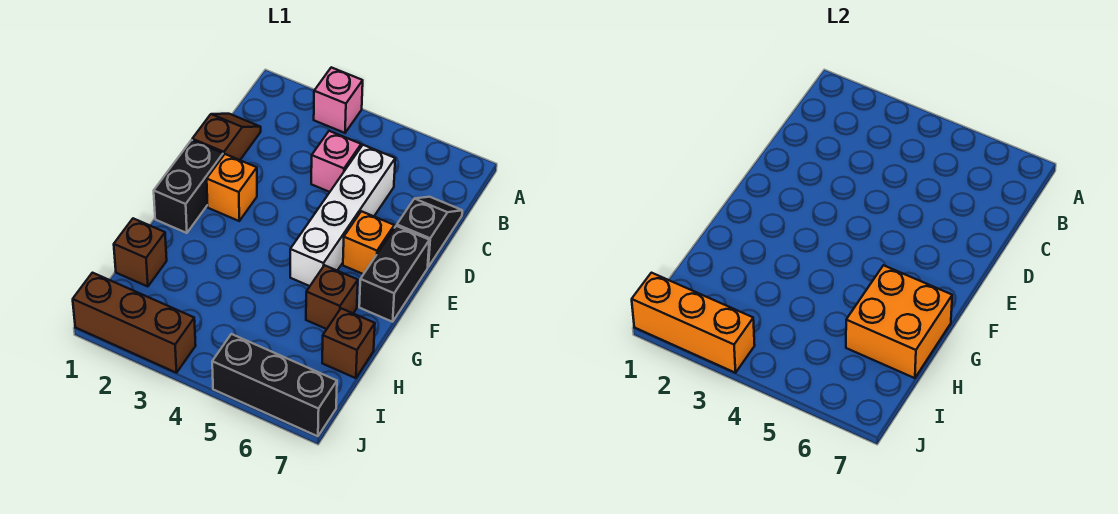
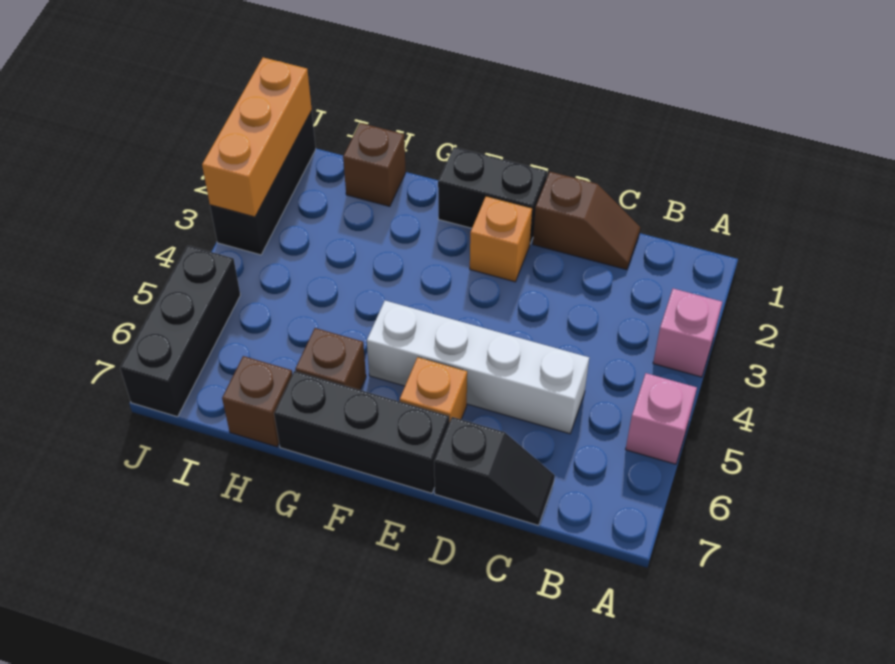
pink brick C4 level 1 -> pink brick A5 level 1
black brick E7:F7 level 1 -> black brick E7:G7 level 1
orange brick G6:H7 level 2 -> none
brown brick J1:J3 level 1 -> black brick J1:J3 level 1

